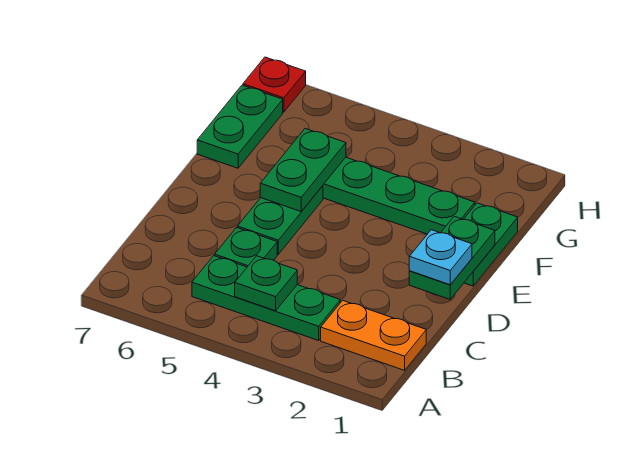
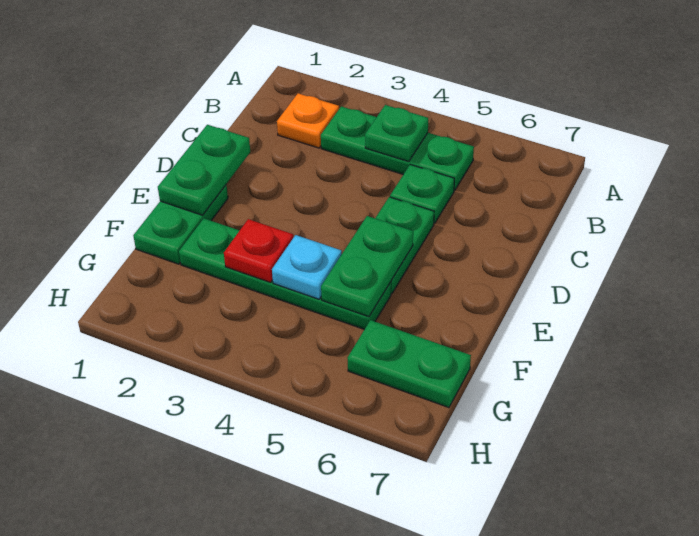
orange plate B1:B2 level 1 -> orange plate B2 level 1
cyan plate D1 level 3 -> cyan plate F4 level 2
green plate F7:G7 level 1 -> green plate G6:G7 level 1
red plate H7 level 1 -> red plate F3 level 2

